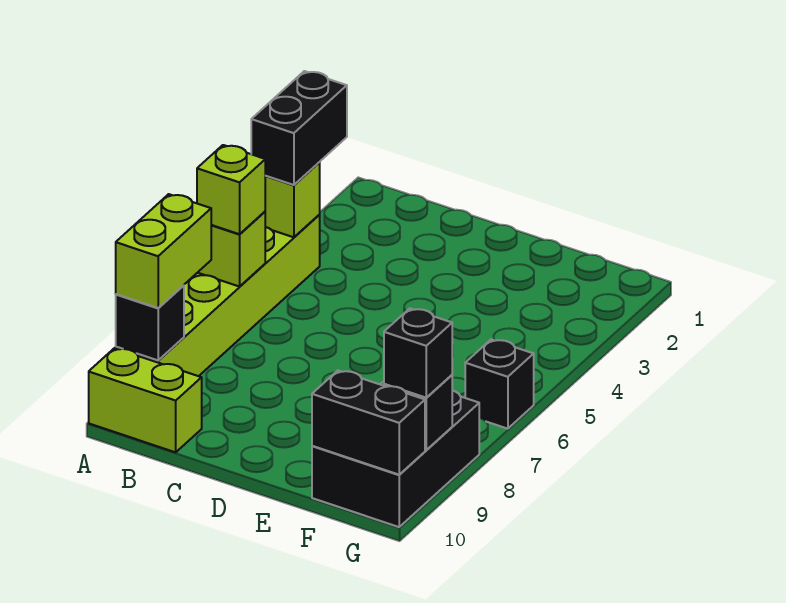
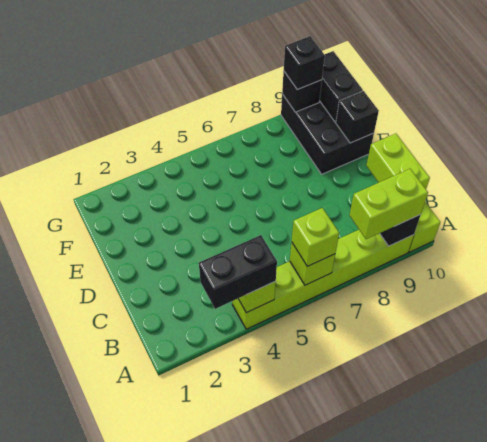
none -> lime brick B10:C10 level 2
black brick F8:G10 level 1 -> black brick E9:G10 level 1
black brick G6 level 1 -> black brick E10 level 2

